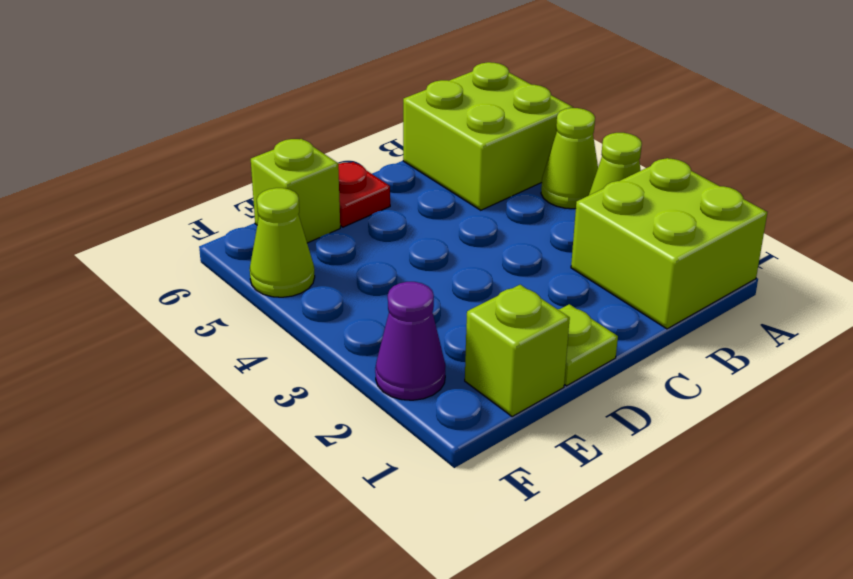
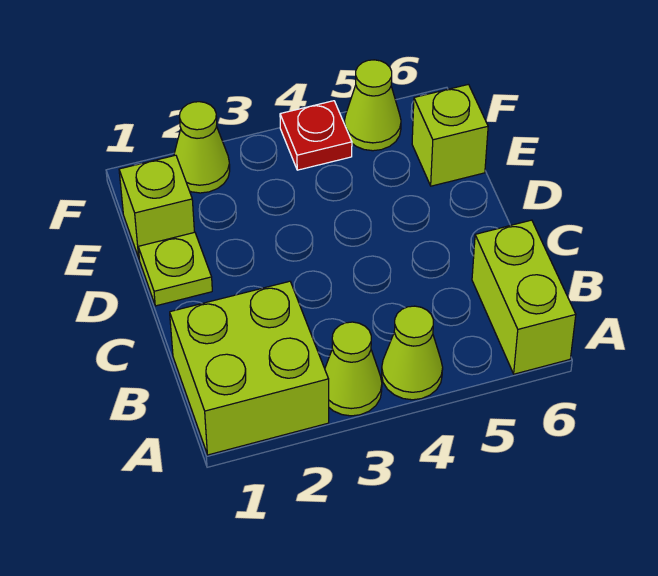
lime brick A5:B6 level 1 -> lime brick A6:B6 level 1
red plate D6 level 1 -> red plate F4 level 1
purple cone F2 level 1 -> lime cone F2 level 1

